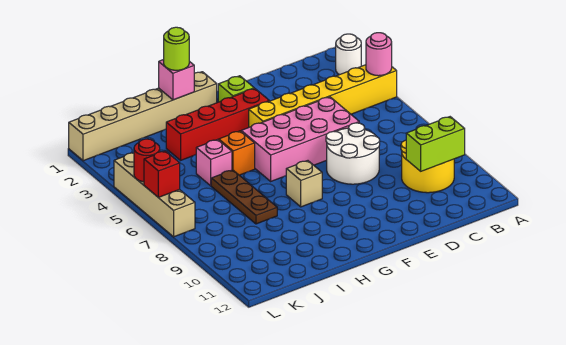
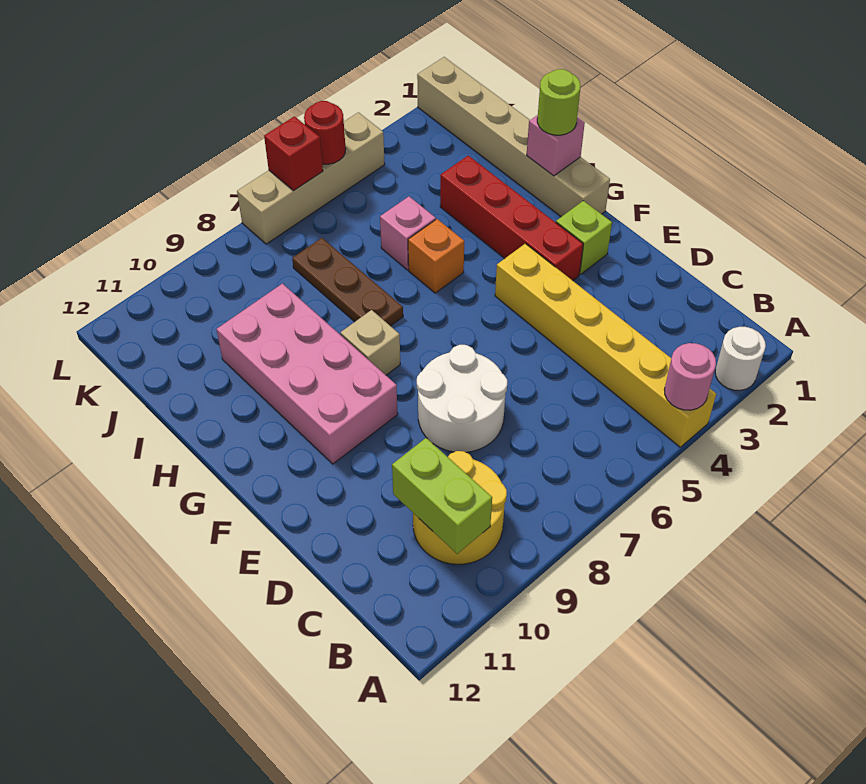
pink brick D5:G6 level 1 -> pink brick F9:I10 level 1
brown plate I6:I8 level 1 -> brown plate H7:J7 level 1

